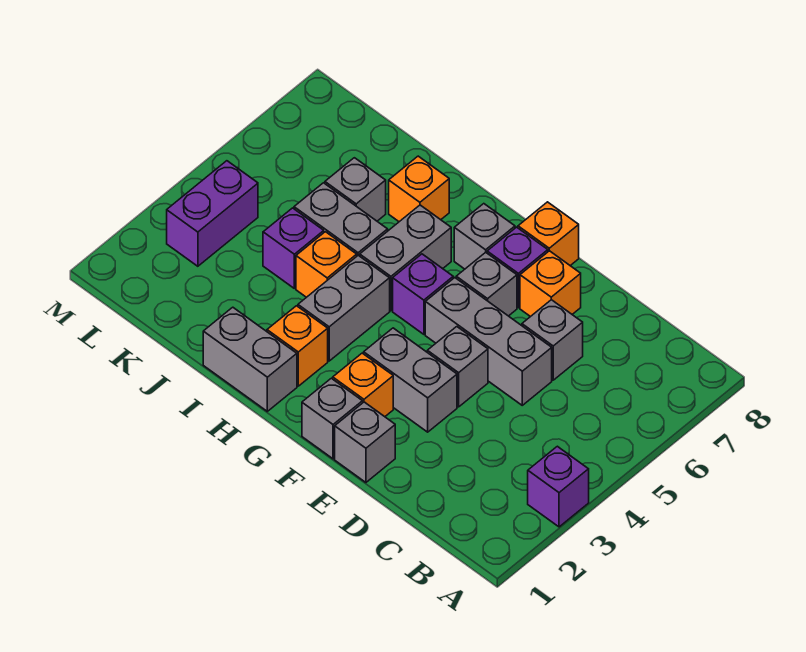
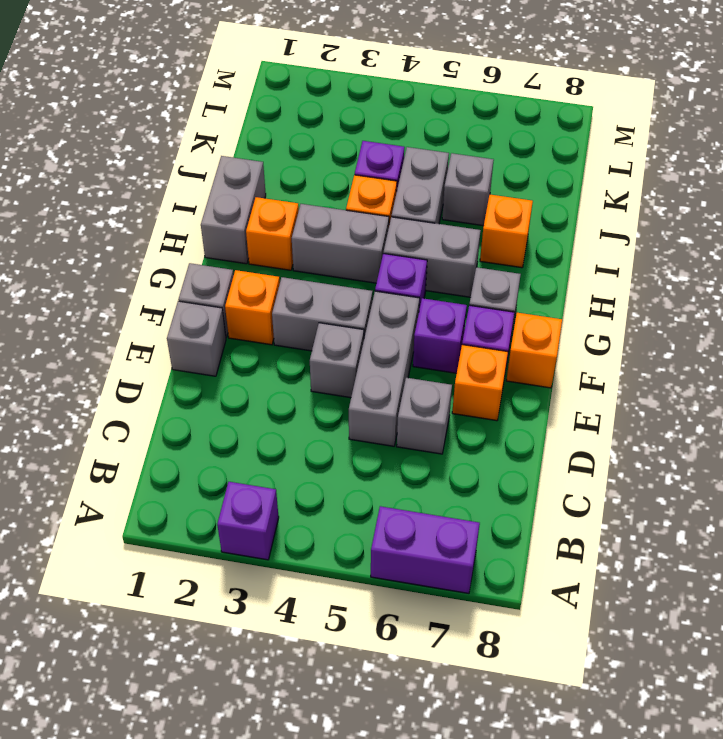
grey brick E3:F3 level 1 -> grey brick F3:F4 level 1
grey brick F6 level 1 -> purple brick F6 level 1
purple brick L3:L4 level 1 -> purple brick A6:A7 level 1

